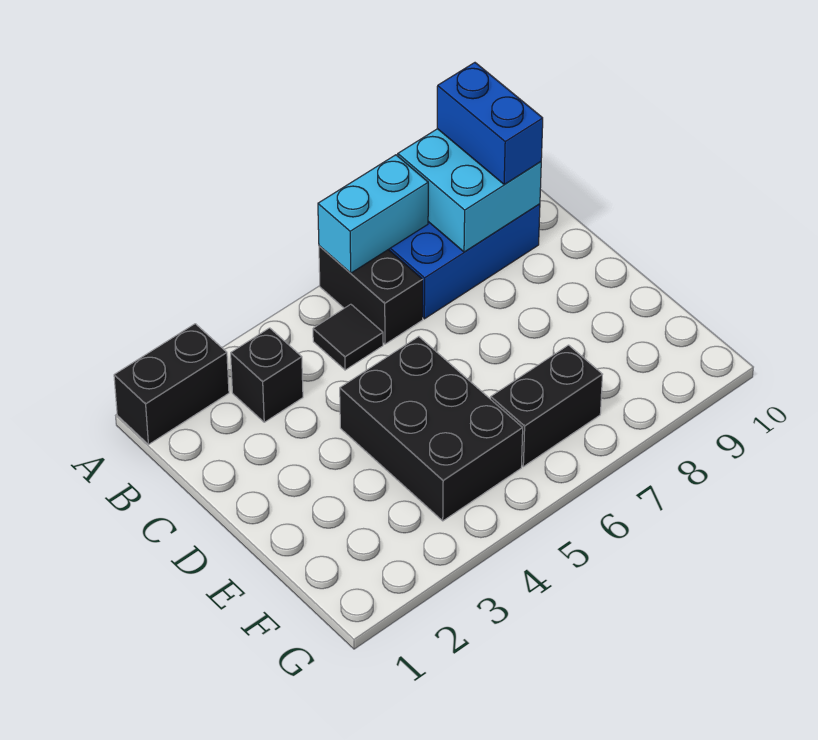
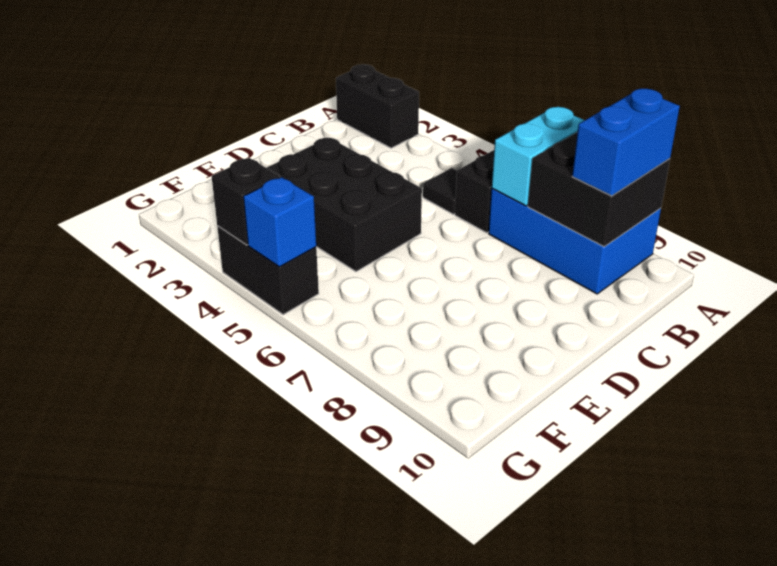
cyan brick A6:A7 level 2 -> cyan brick A7:B7 level 2
cyan brick A8:B9 level 2 -> black brick A8:B9 level 2
black brick B3 level 1 -> black brick G4 level 2
black brick D4:F5 level 1 -> black brick D3:E5 level 1
black brick F6:F7 level 1 -> black brick G4:G5 level 1
none -> blue brick G5 level 2

